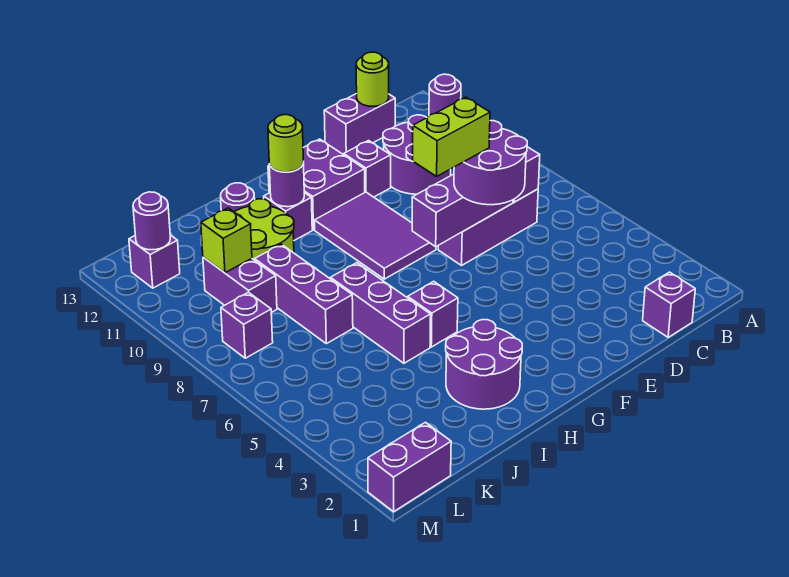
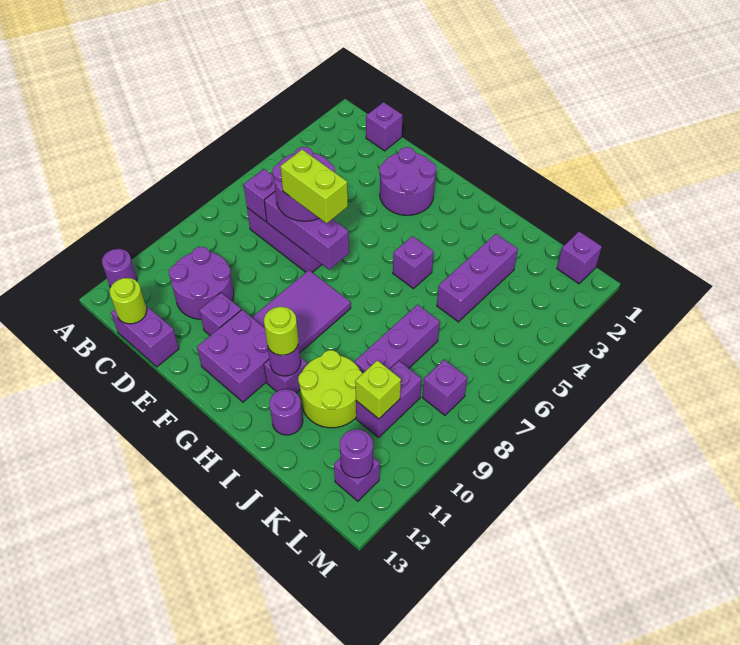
purple round brick H2:I3 level 1 -> purple round brick E2:F3 level 1
purple brick I5:I7 level 1 -> purple brick J3:J5 level 1
purple brick L1:M1 level 1 -> purple brick L1 level 1

